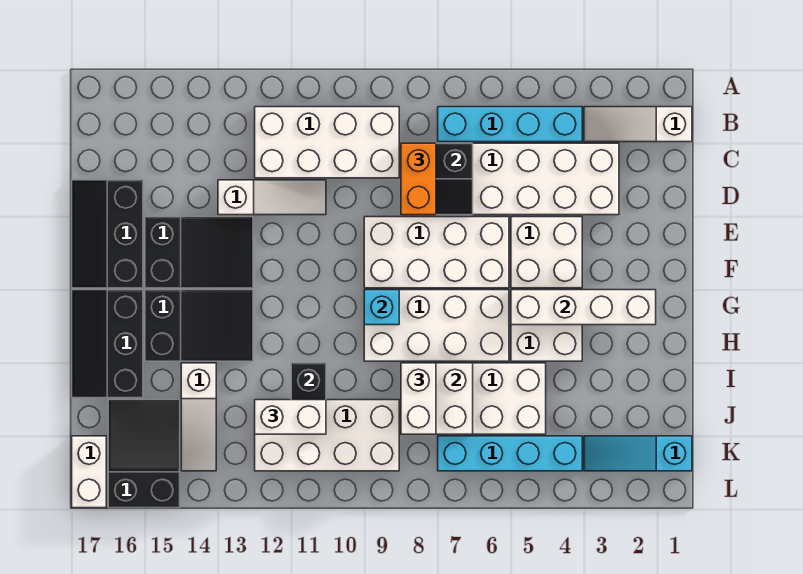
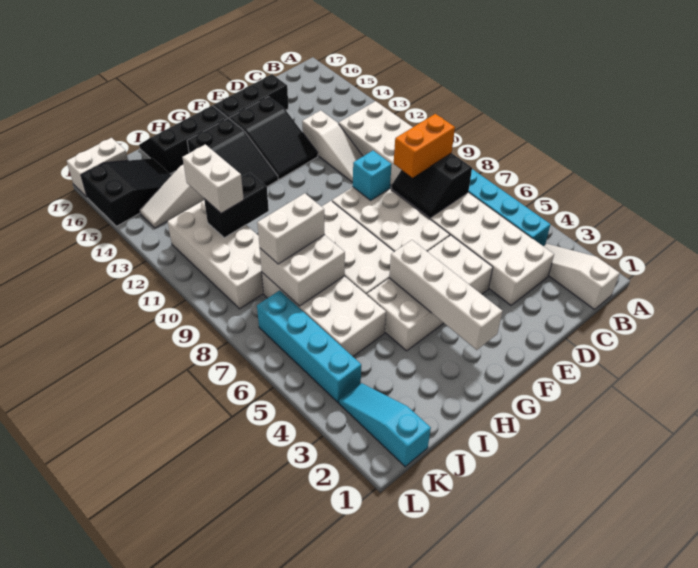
cyan brick G9 level 2 -> cyan brick E9 level 2

